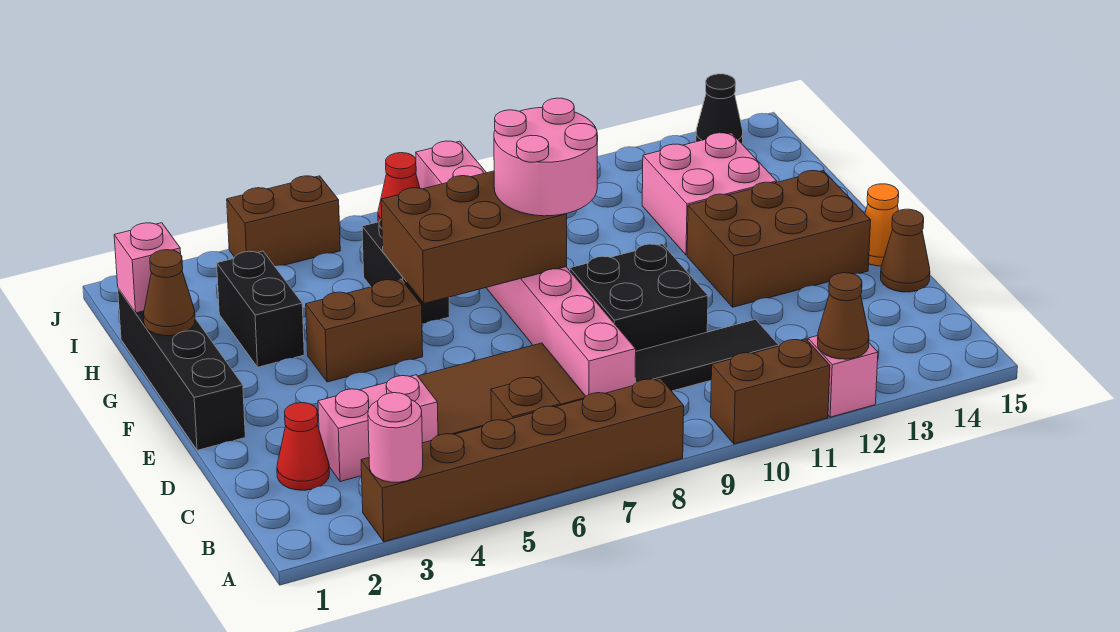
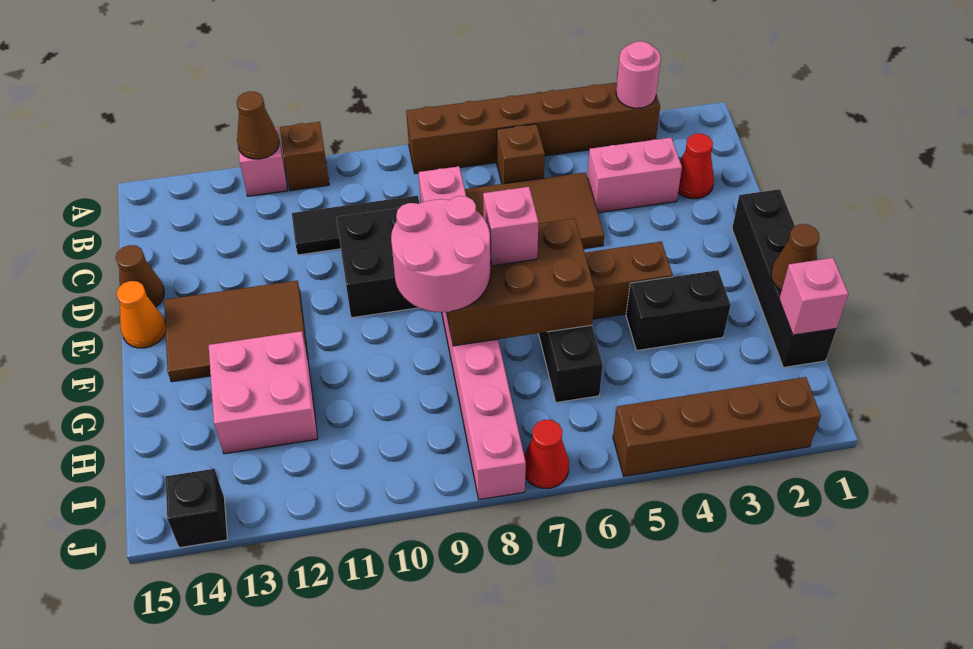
brown brick A10:A11 level 1 -> brown brick A11 level 1
brown brick E12:F14 level 1 -> brown tile E12:F14 level 1
none -> pink brick F7 level 3
black brick G3:H3 level 1 -> black brick G3:G4 level 1
brown brick J4:J5 level 1 -> brown brick J2:J5 level 1
black cone J14 level 1 -> black brick J14 level 1

